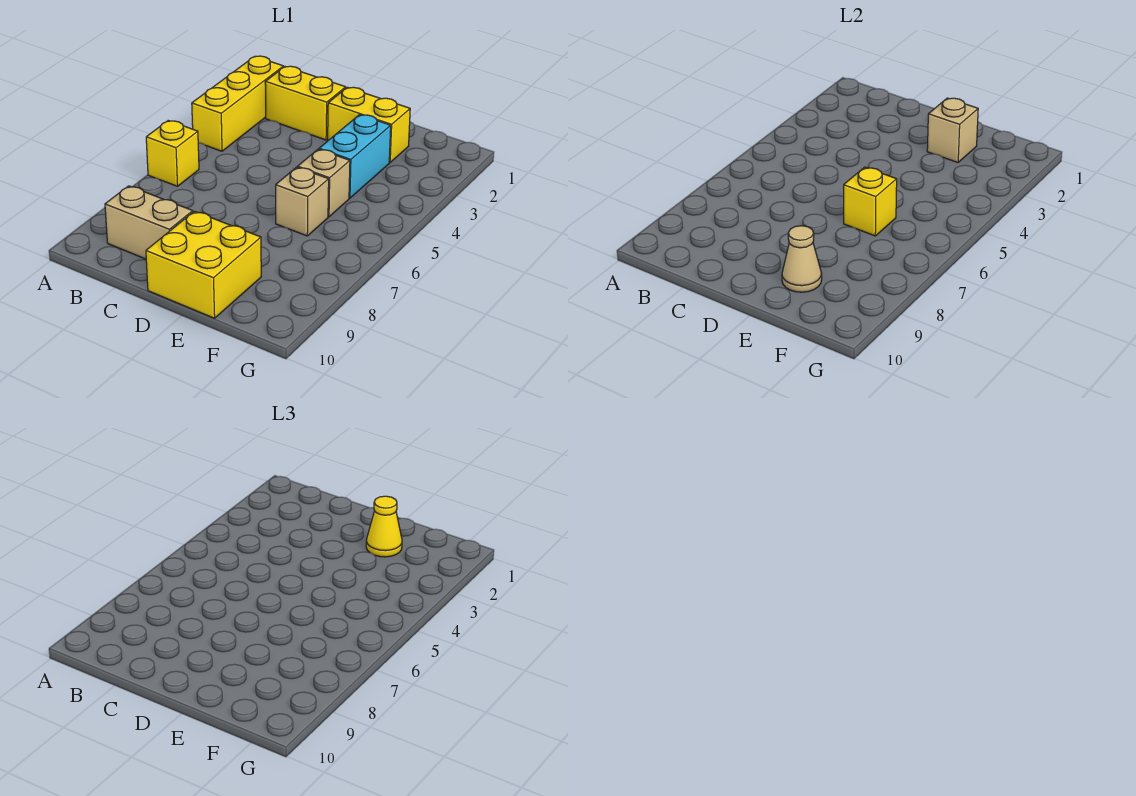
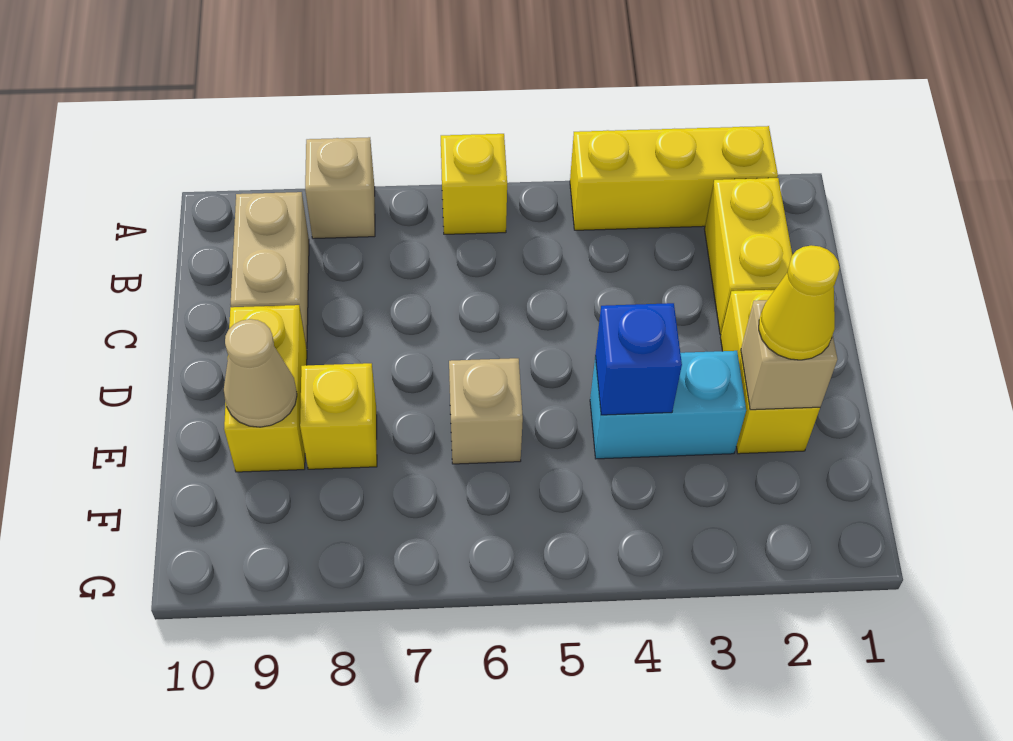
yellow brick D9:E10 level 1 -> yellow brick D9:E9 level 1
none -> blue brick E4 level 2
tan brick E5 level 1 -> tan brick A8 level 1
yellow brick E6 level 2 -> yellow brick E8 level 1

